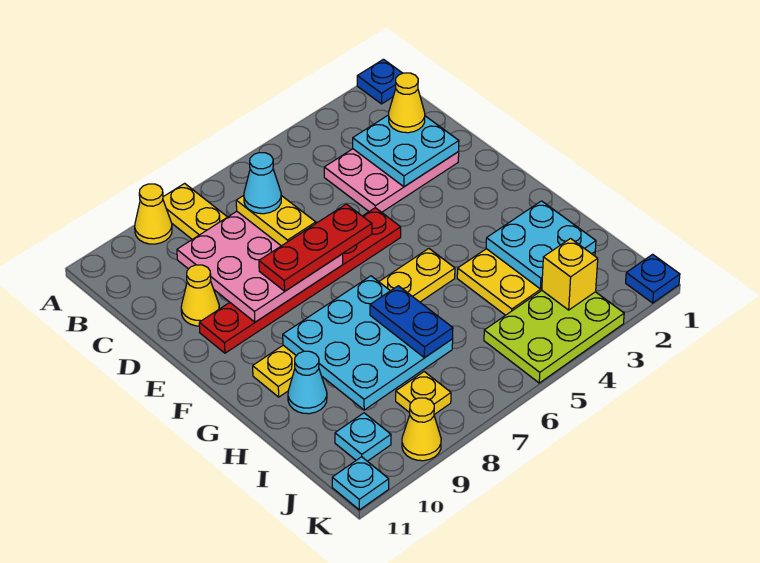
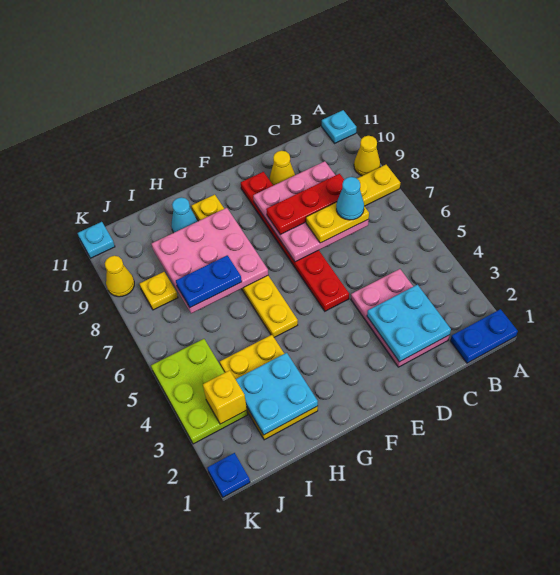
blue plate A1 level 1 -> blue plate A1:B1 level 1
yellow cone C2 level 3 -> none
red plate E6:E8 level 3 -> red plate C8:E8 level 3
cyan plate G7:I9 level 2 -> pink plate G7:I9 level 2
cyan plate J10 level 1 -> cyan plate A11 level 1

